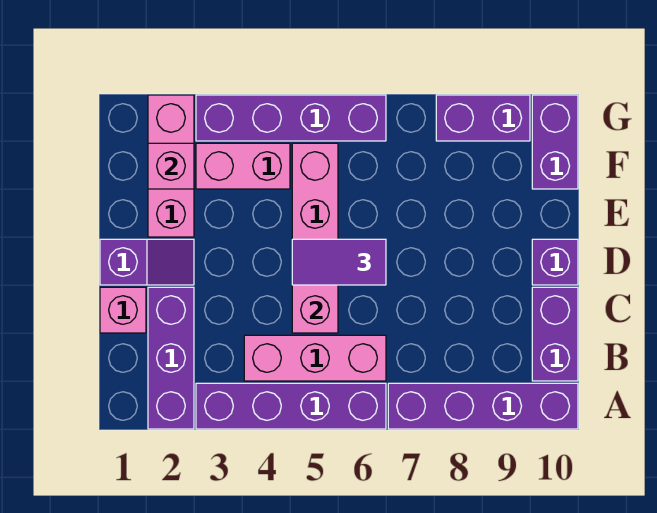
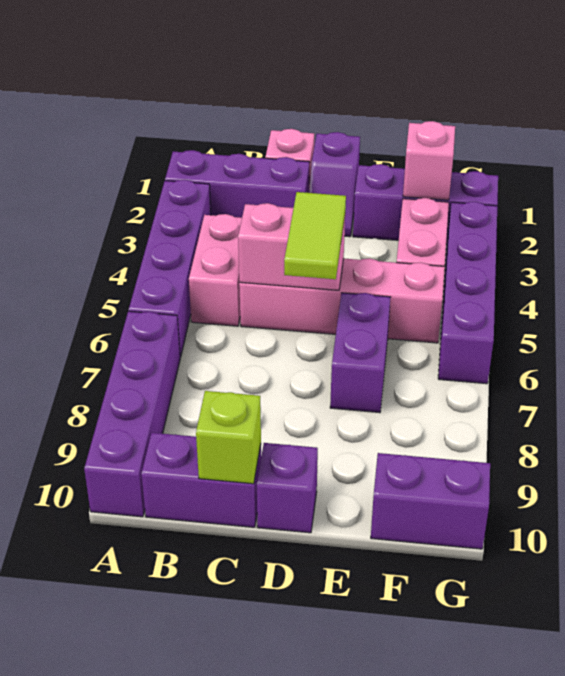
pink brick B4:B6 level 1 -> pink brick B4:B5 level 1
none -> lime brick C10 level 2
purple tile D5:D6 level 3 -> lime tile D5:D6 level 3
pink brick E2:G2 level 1 -> purple brick E2:G2 level 1
purple brick G8:G9 level 1 -> purple brick E6:E7 level 1

